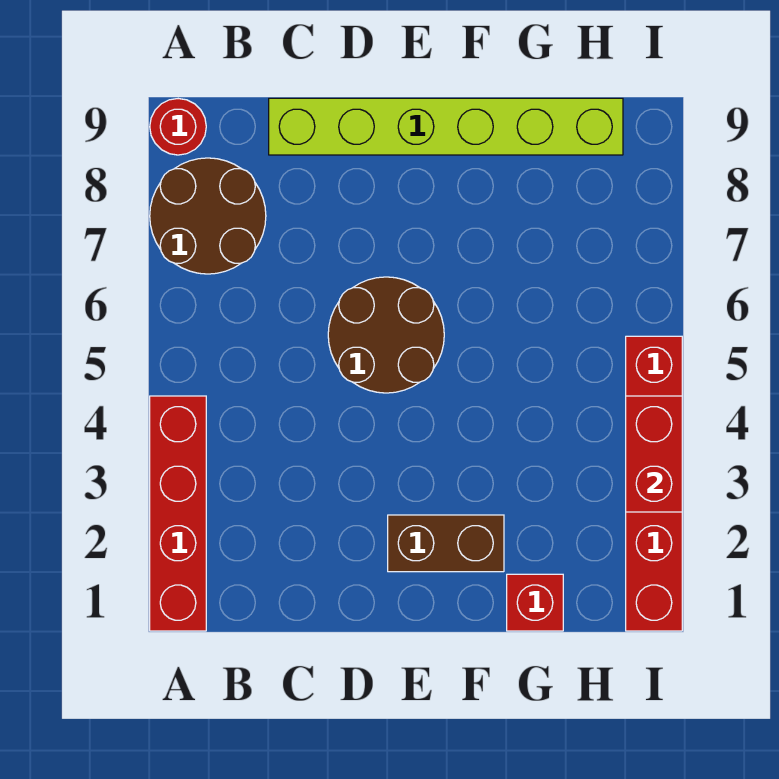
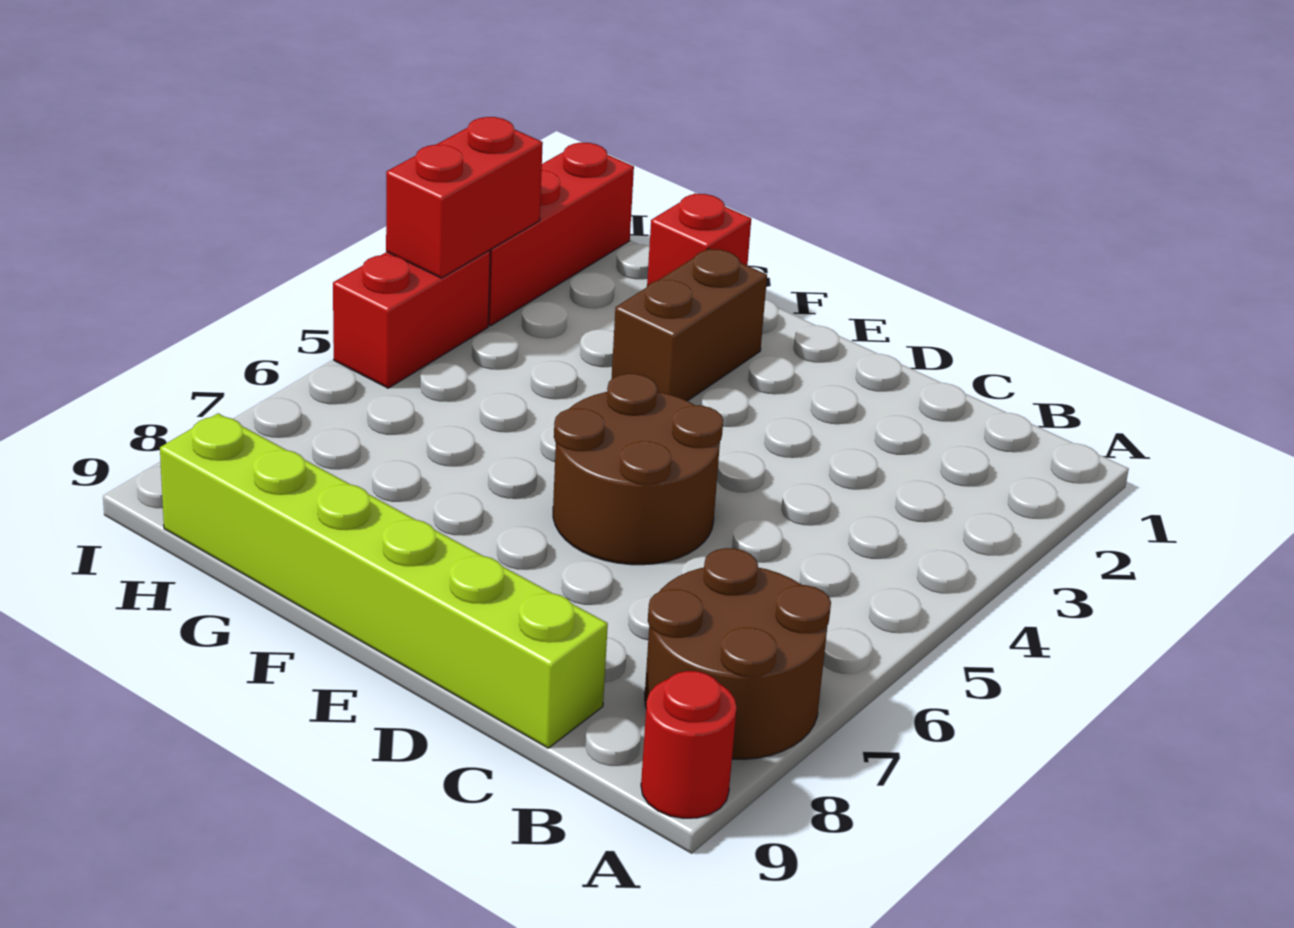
red brick A1:A4 level 1 -> none
brown brick E2:F2 level 1 -> brown brick F2:F3 level 1

